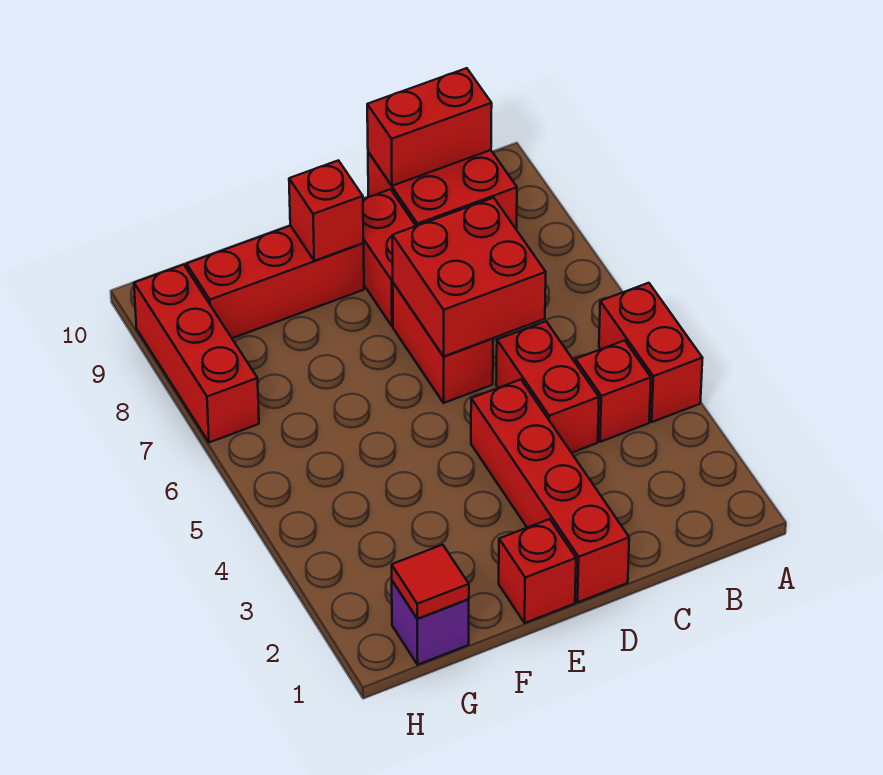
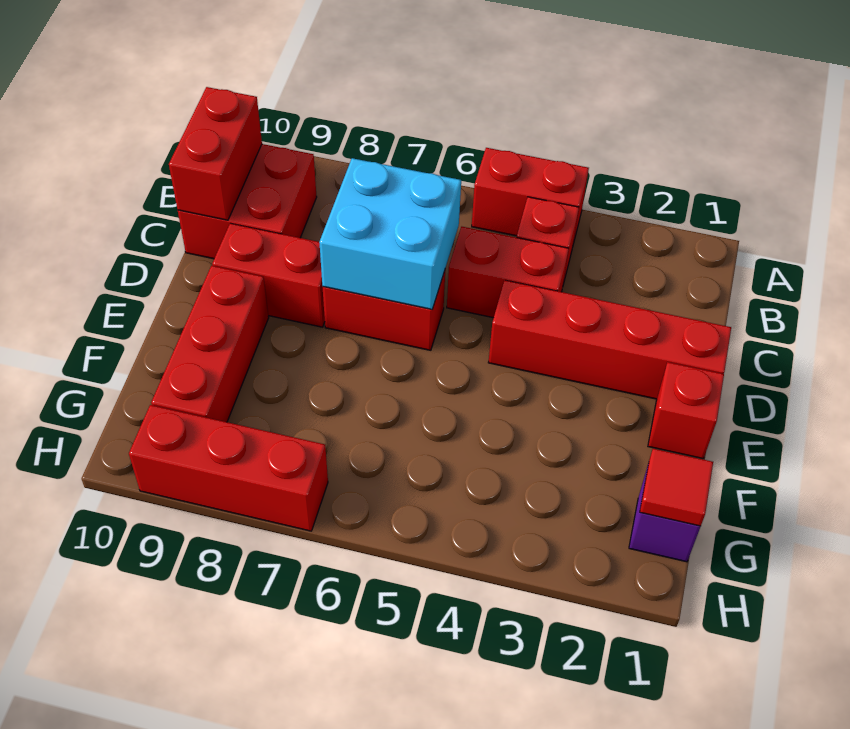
red brick C6:D7 level 2 -> cyan brick C6:D7 level 2
red brick E9 level 2 -> none

